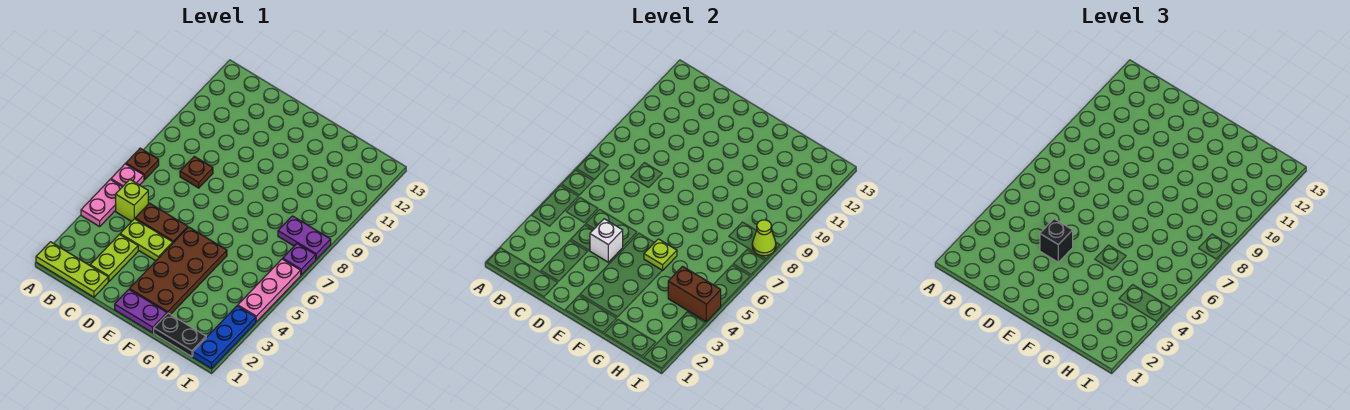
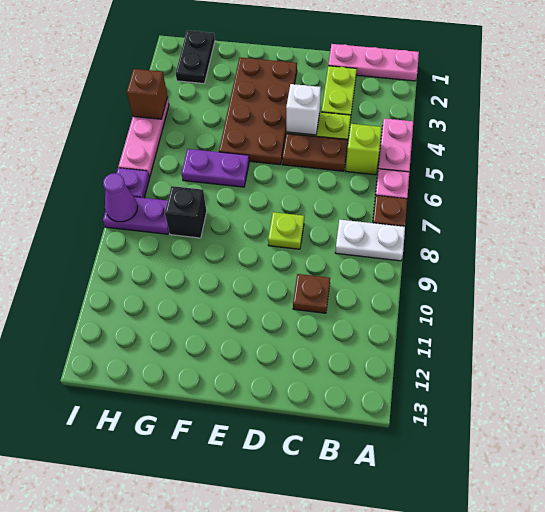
lime plate A1:C1 level 1 -> pink plate A1:C1 level 1
none -> white plate A8:B8 level 1
brown plate C8 level 1 -> brown plate C10 level 1
black brick D4 level 3 -> black brick G8 level 1
purple plate E1:F1 level 1 -> purple plate F6:G6 level 1
lime plate F5 level 2 -> lime plate D8 level 1
black plate G1:H1 level 1 -> black plate H1:H2 level 1
brown brick H4:I4 level 2 -> brown brick I4 level 2
blue plate I1:I3 level 1 -> none
lime cone I8 level 2 -> purple cone I8 level 2

